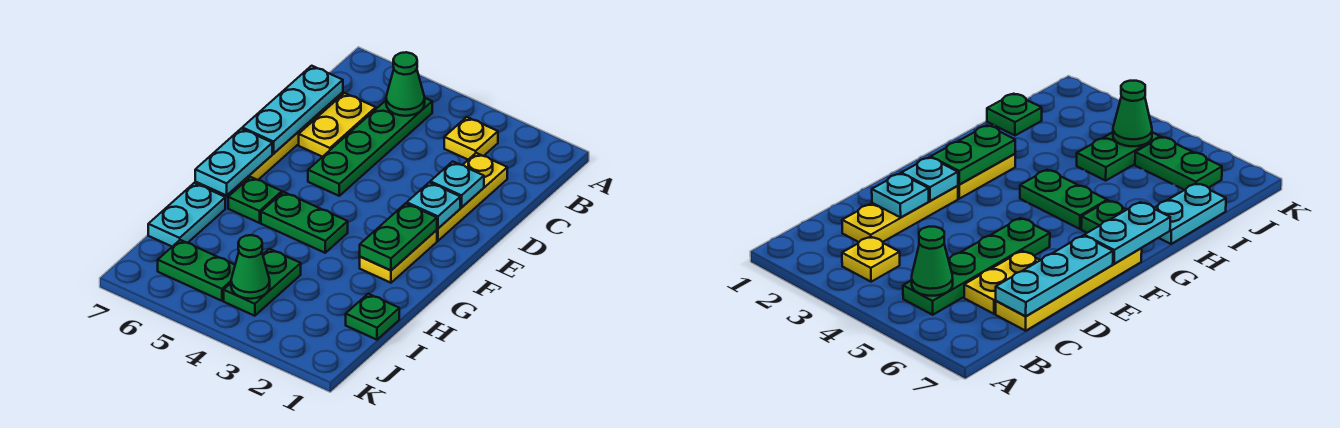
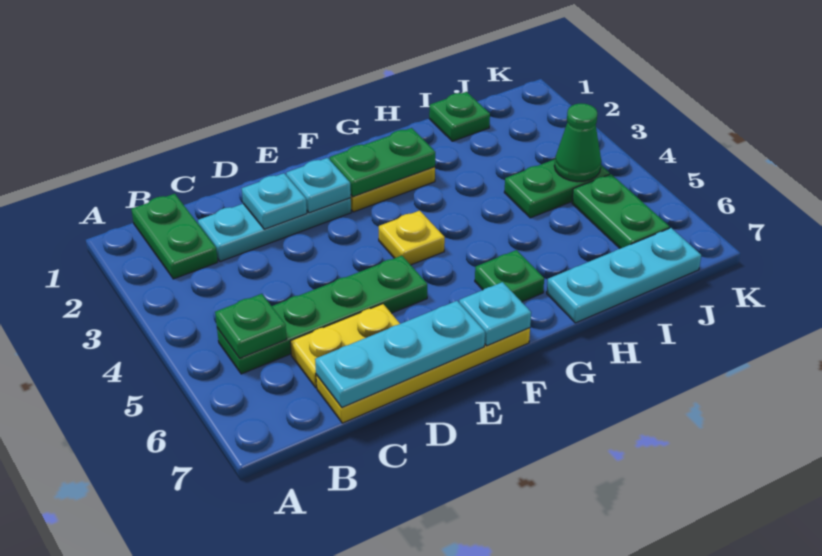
yellow plate B3 level 1 -> yellow plate F4 level 1
green cone B5 level 2 -> green plate B5 level 2
yellow plate C2:E2 level 1 -> cyan plate C2:E2 level 1
cyan plate F7:G7 level 2 -> cyan plate F7 level 2
green plate G4:G5 level 1 -> green plate B1:B2 level 1
cyan plate H7:I7 level 1 -> cyan plate H7:J7 level 1

